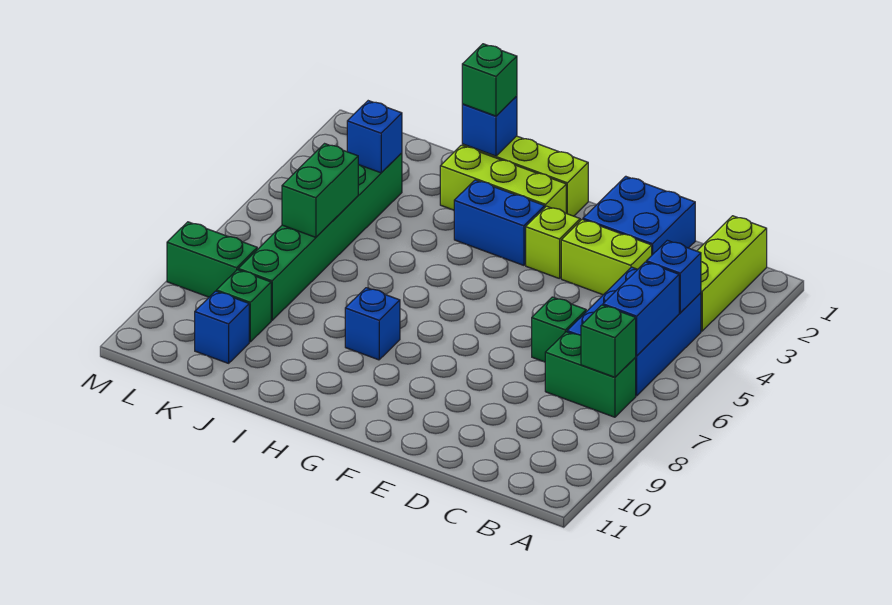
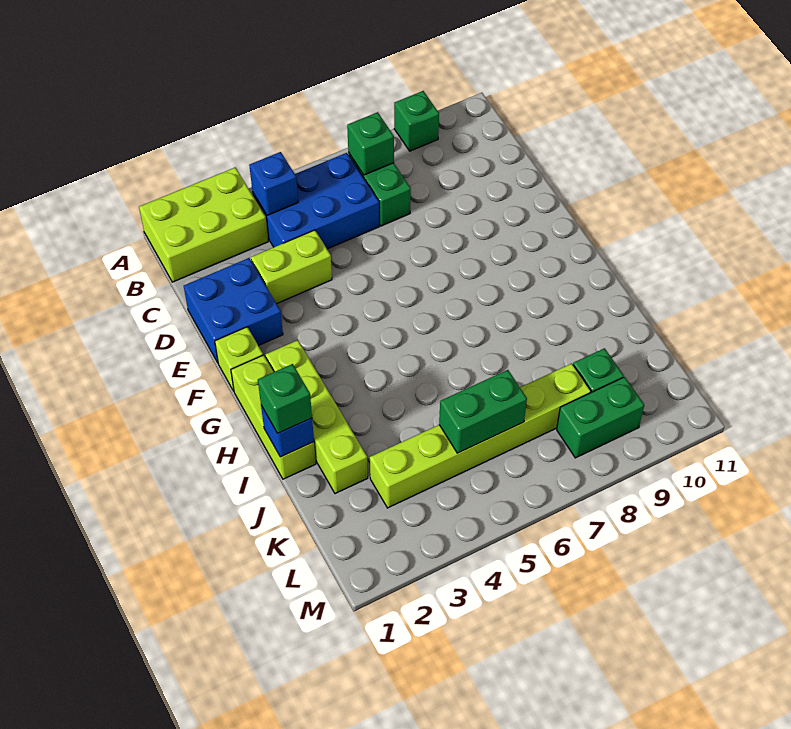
lime brick B1:B3 level 1 -> lime brick A1:B3 level 1
blue brick B5:B6 level 2 -> none
lime brick D3:E3 level 1 -> lime brick D3:D4 level 1
green brick D6 level 1 -> green brick A9 level 1
lime brick F3 level 1 -> lime brick F1 level 1
lime brick G2:I2 level 1 -> lime brick G2:J2 level 1
blue brick G3:H3 level 1 -> none
blue brick H8 level 1 -> none
green brick K3:K8 level 1 -> lime brick K3:K8 level 1
blue brick K3 level 2 -> none
blue brick K10 level 1 -> none
green brick L8:M8 level 1 -> green brick L8:L9 level 1

